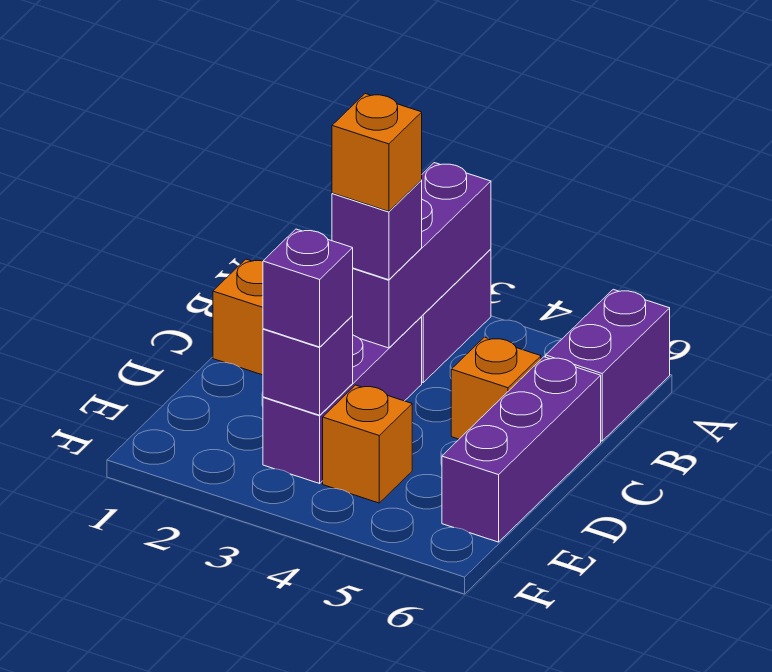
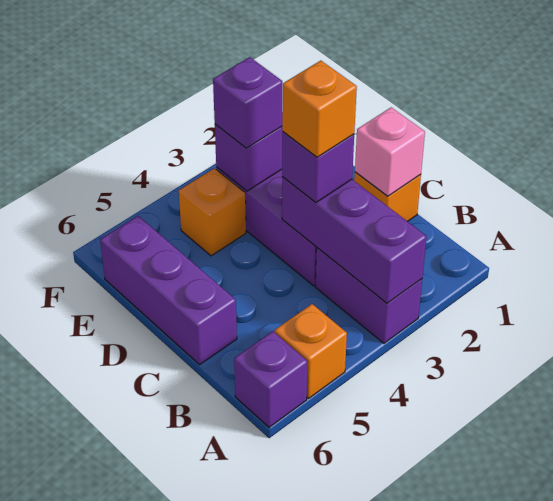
purple brick A6:B6 level 1 -> purple brick A6 level 1
none -> pink brick C1 level 2
orange brick C5 level 1 -> orange brick A5 level 1

